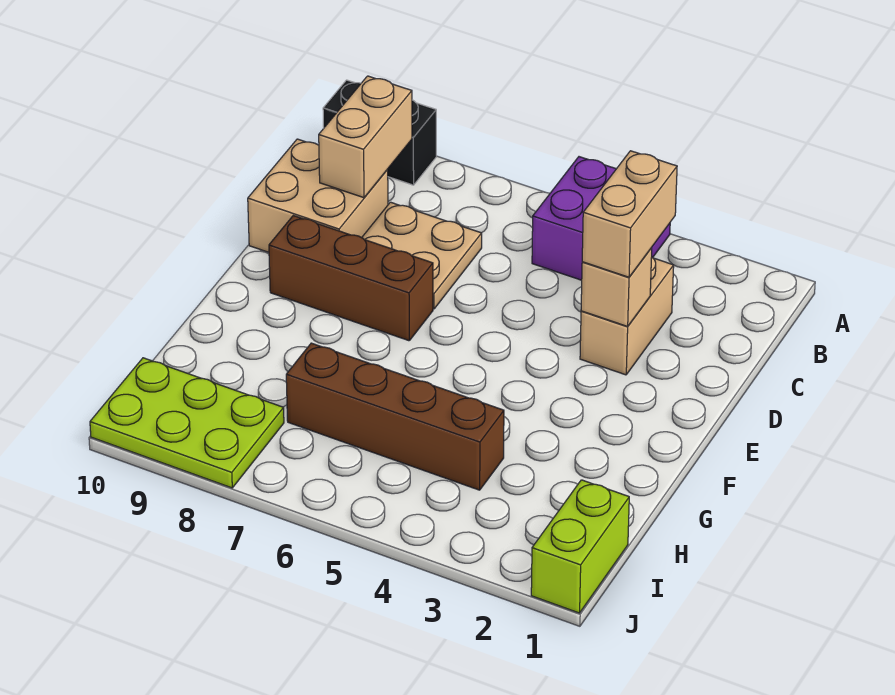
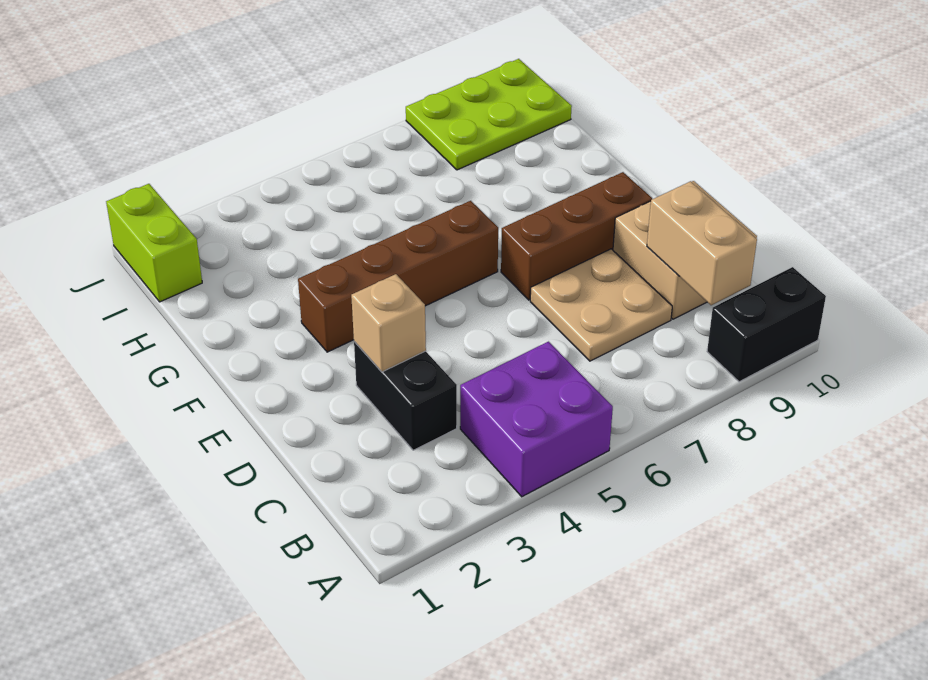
tan brick C3:D3 level 1 -> black brick C3:D3 level 1
tan brick C3:D3 level 3 -> none
brown brick H4:H7 level 1 -> brown brick F3:F6 level 1

